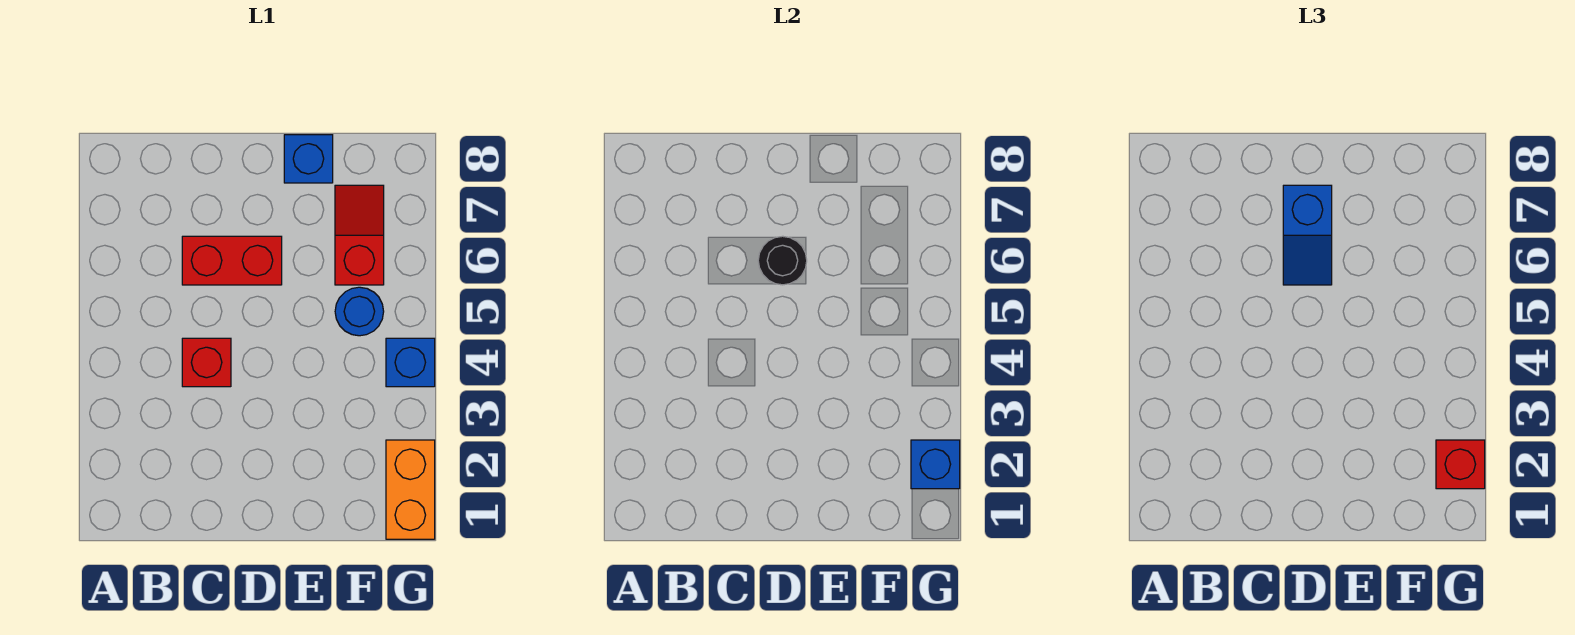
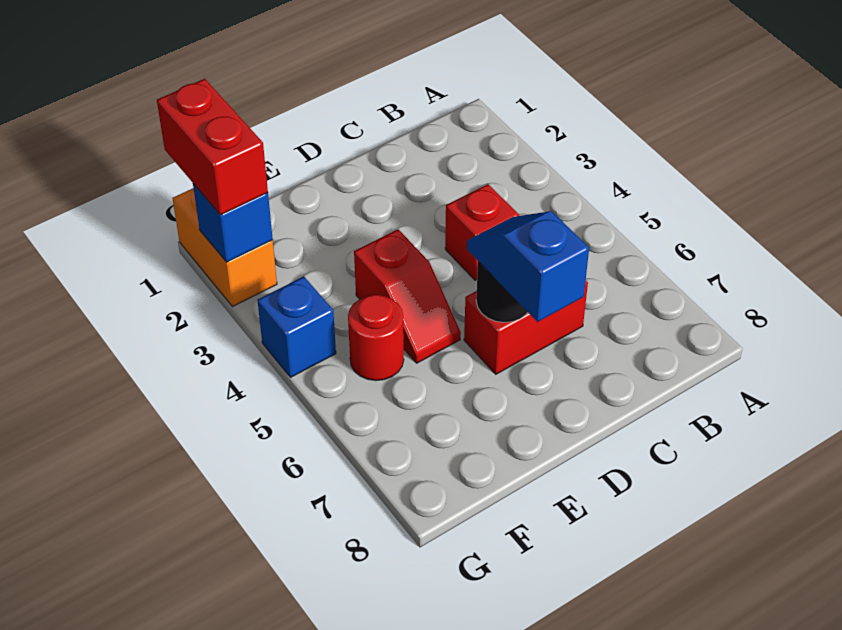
blue brick E8 level 1 -> none
blue round brick F5 level 1 -> red round brick F5 level 1
red slope F6:F7 level 1 top 6 -> red slope E4:E5 level 1 top 4
red brick G2 level 3 -> red brick G1:G2 level 3

